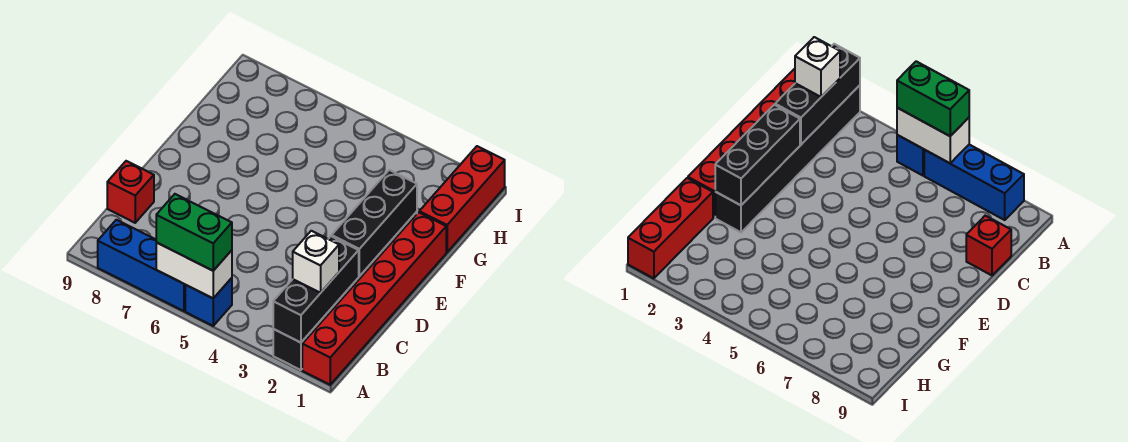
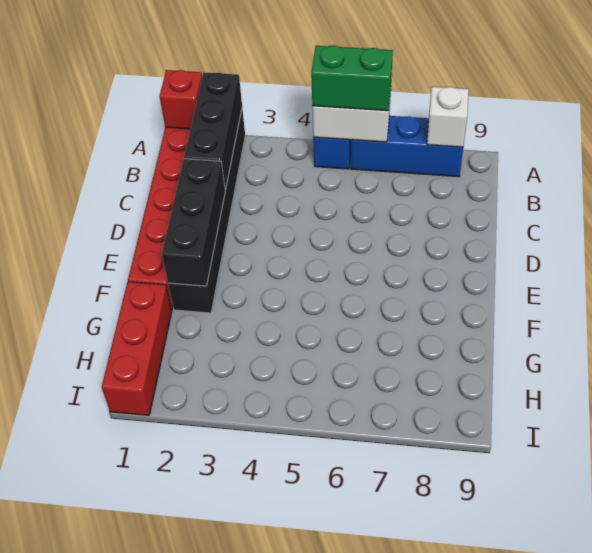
white brick B2 level 3 -> white brick A8 level 2
red brick C9 level 1 -> red brick A1 level 2

